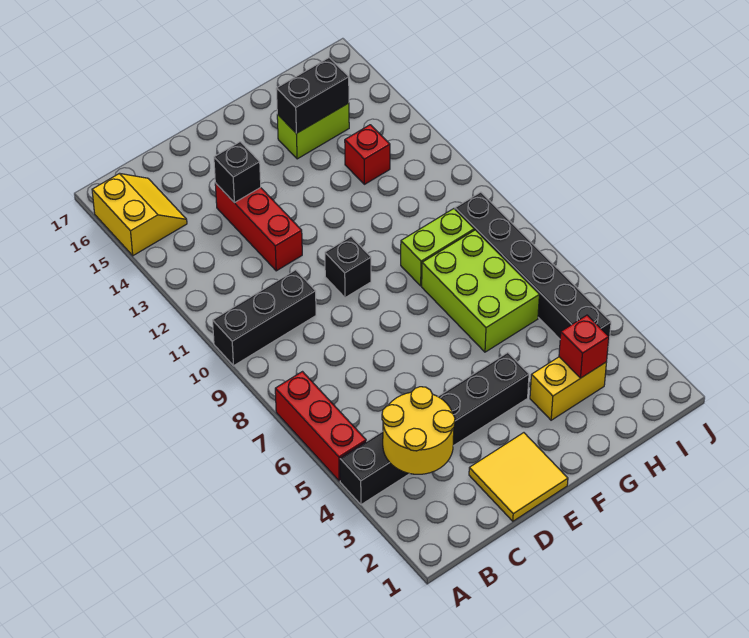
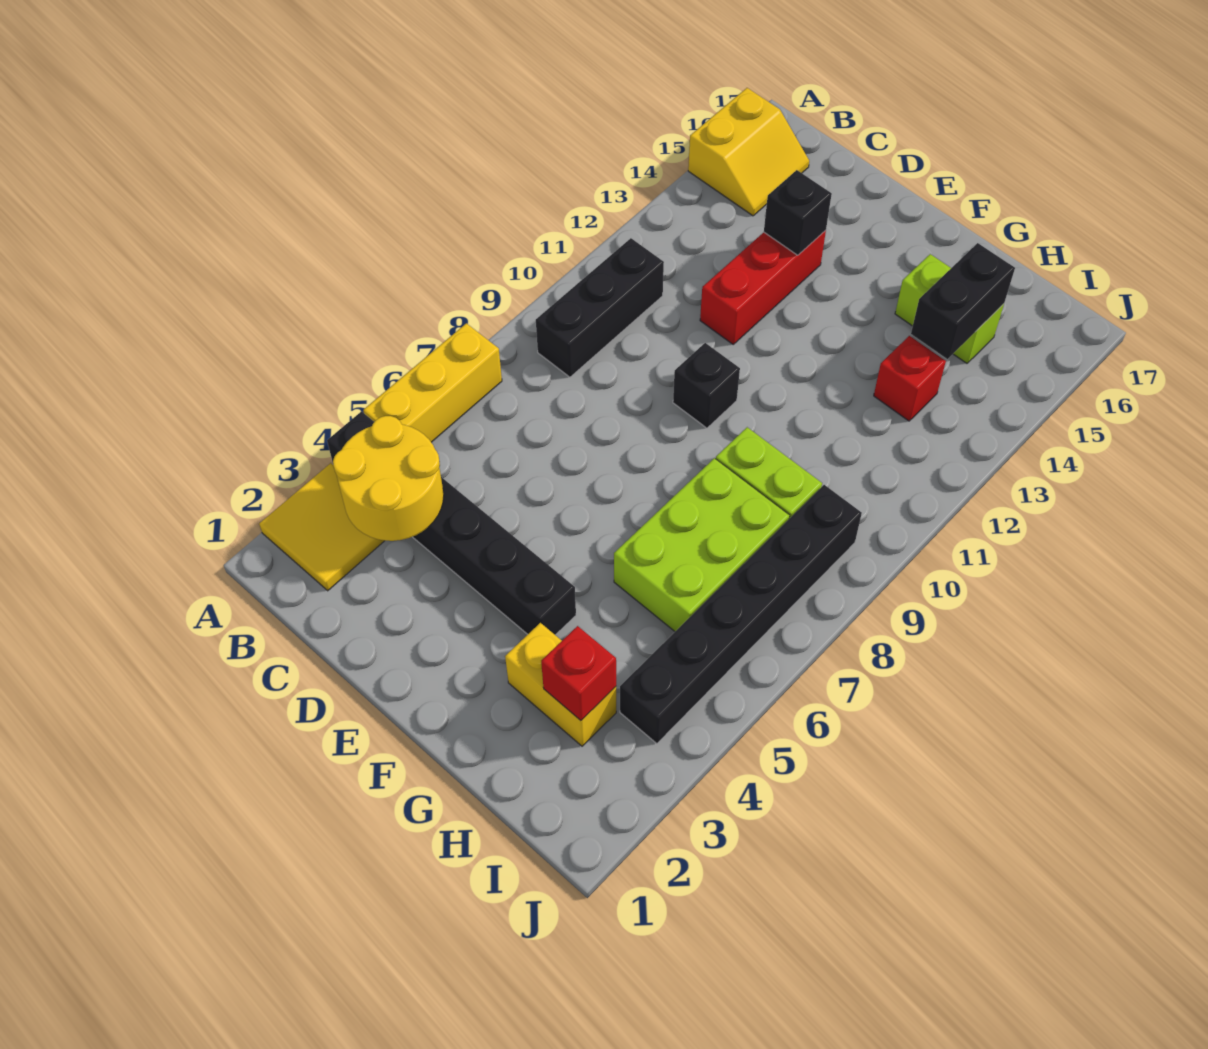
red brick A5:A7 level 1 -> yellow brick A5:A7 level 1
black brick A10:C10 level 1 -> black brick B9:B11 level 1
yellow tile D1:E2 level 1 -> yellow tile A2:B3 level 1
black brick G15:H15 level 2 -> black brick H14:H15 level 2

